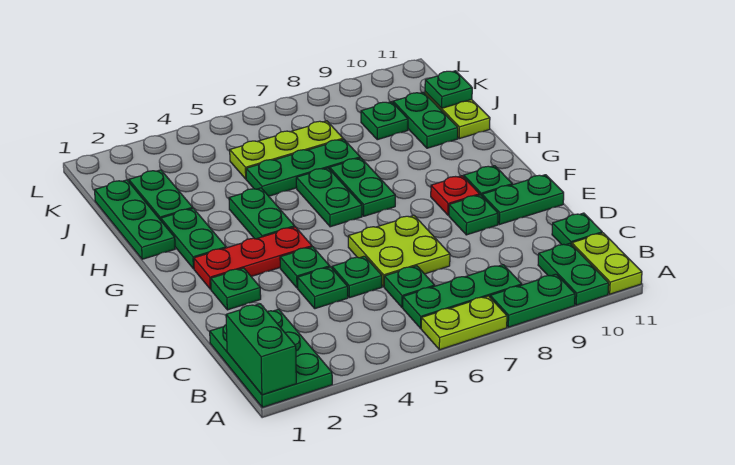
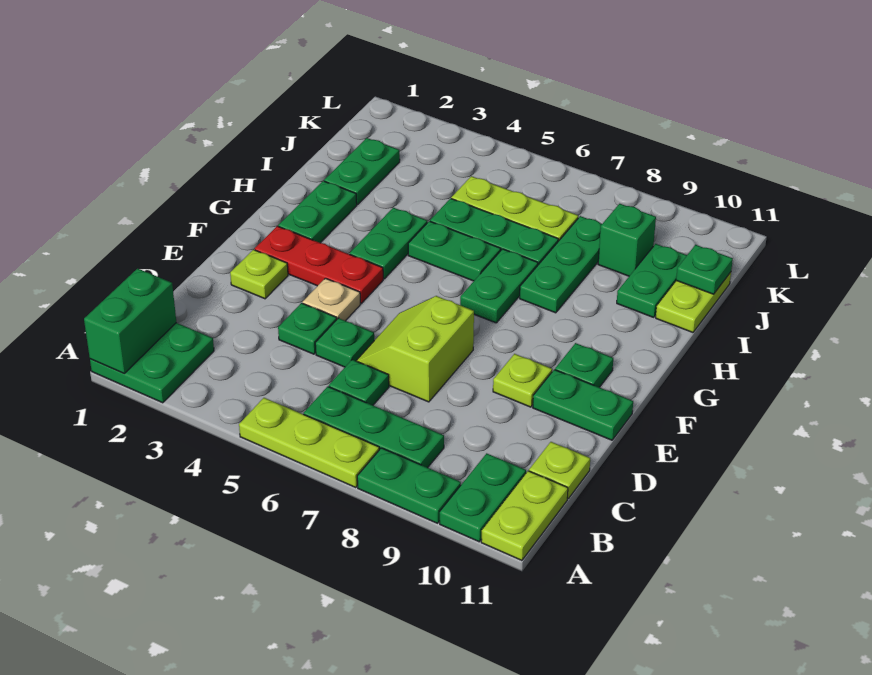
green plate A1:C2 level 1 -> green plate A1:B2 level 1
lime plate A6:A7 level 1 -> lime plate A5:A7 level 1
green plate C11 level 1 -> lime plate C11 level 1
lime plate D6:E7 level 1 -> lime slope D6:E7 level 1 top 7
green plate E2 level 1 -> lime plate E2 level 1
green plate E4 level 1 -> tan plate E4 level 1
green plate E9 level 1 -> lime plate E9 level 1
red plate F9 level 1 -> none
green plate G6:H6 level 1 -> green plate H5:H6 level 1
green plate H1:J1 level 1 -> green plate H8:J8 level 1
green plate J9 level 1 -> green brick J9 level 1

